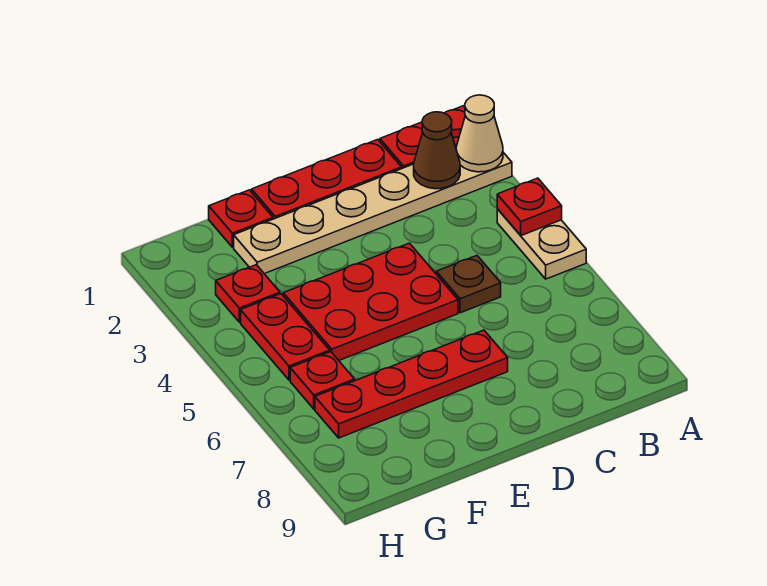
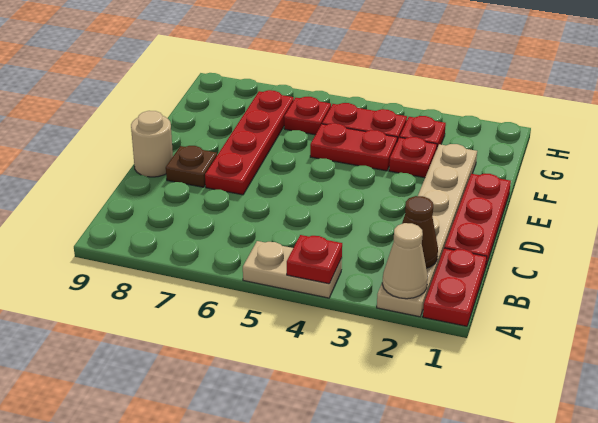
brown plate C5 level 1 -> brown plate D8 level 1
red plate D4:F5 level 1 -> red plate F4:F5 level 1
none -> tan round brick D9 level 1
red plate F1 level 1 -> red plate F3 level 1

